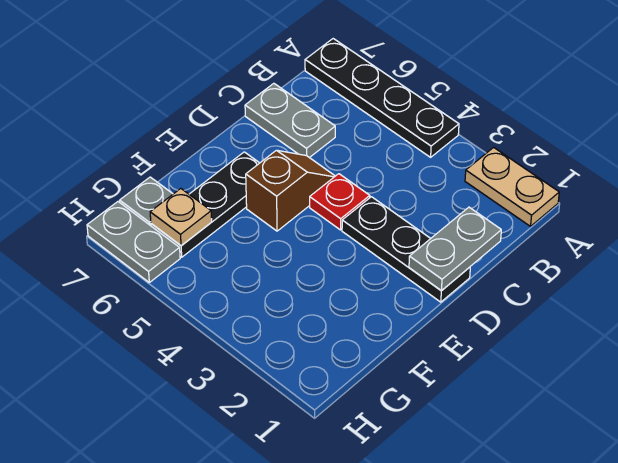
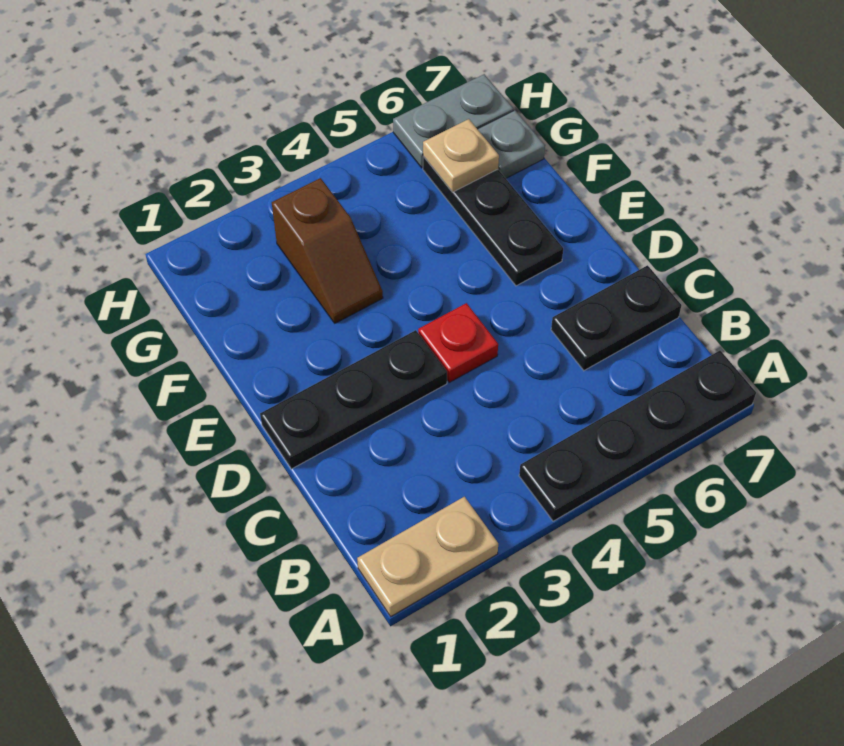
grey plate C1:D1 level 2 -> none
grey plate C6:C7 level 1 -> black plate C6:C7 level 1
brown slope D5:E5 level 1 top E -> brown slope F3:G3 level 1 top G

